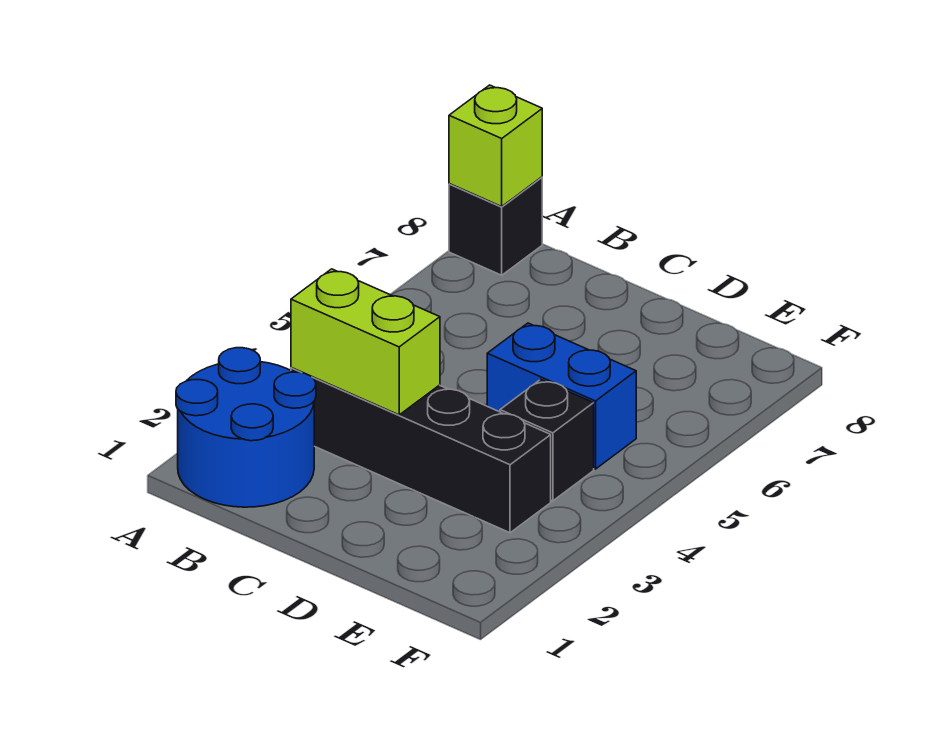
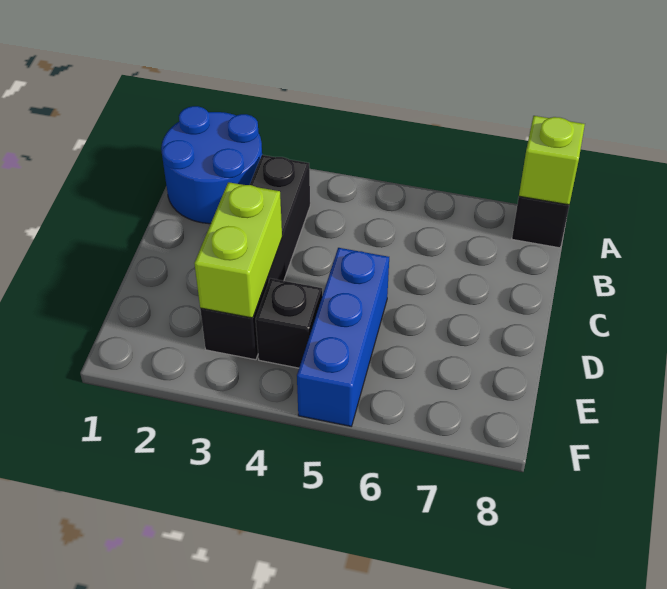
lime brick B3:C3 level 2 -> lime brick D3:E3 level 2
blue brick D5:E5 level 1 -> blue brick D5:F5 level 1

